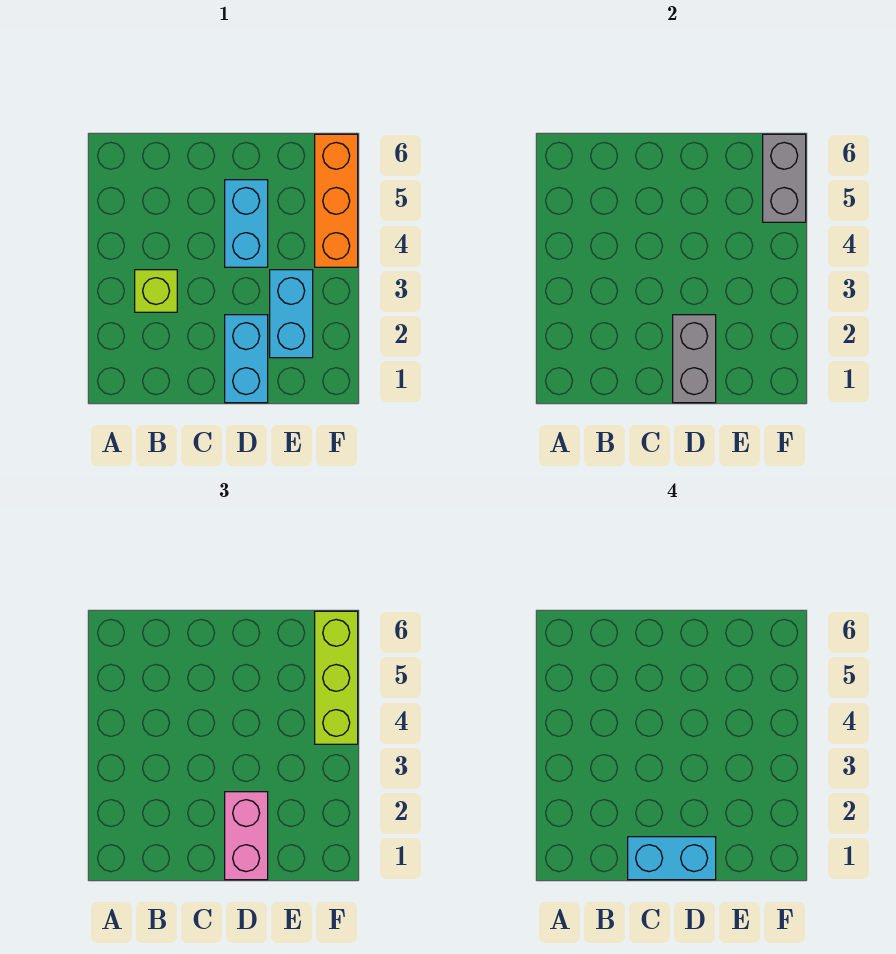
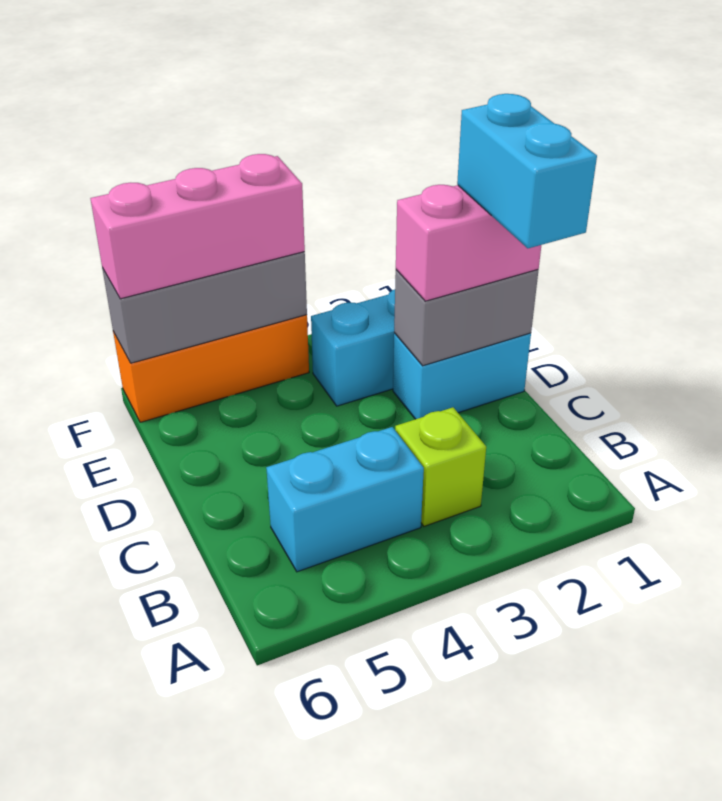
cyan brick D4:D5 level 1 -> cyan brick B4:B5 level 1
lime brick F4:F6 level 3 -> pink brick F4:F6 level 3
grey brick F5:F6 level 2 -> grey brick F4:F6 level 2

